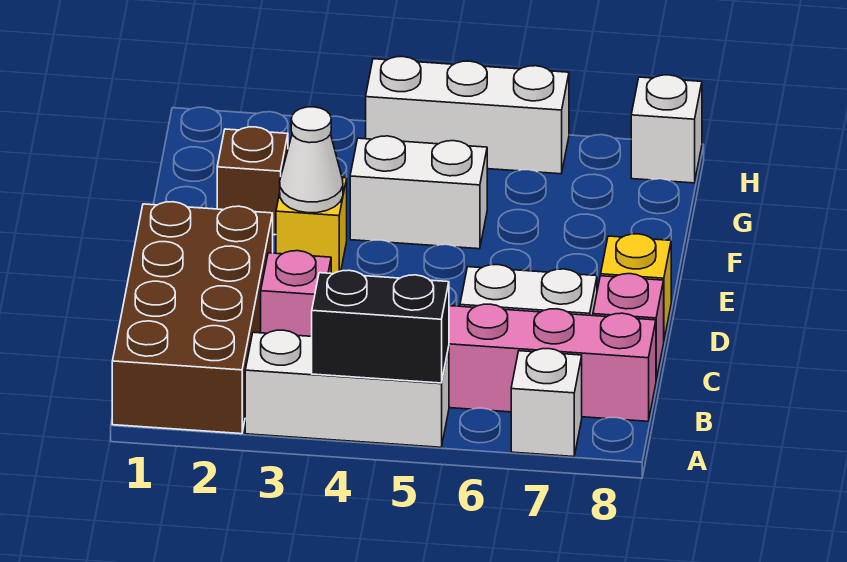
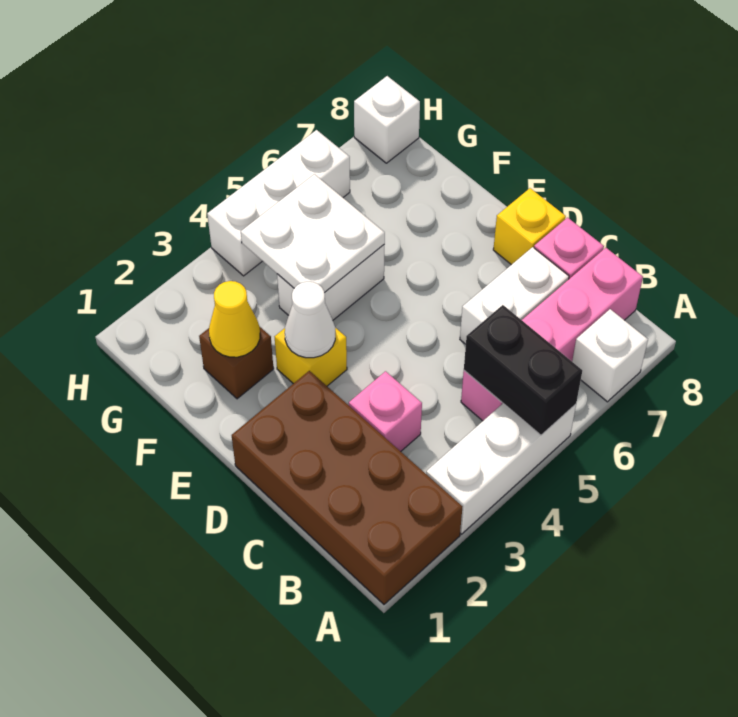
black brick A4:A5 level 2 -> black brick A5:B5 level 2
none -> yellow cone F2 level 2
none -> white plate F4:G5 level 2

